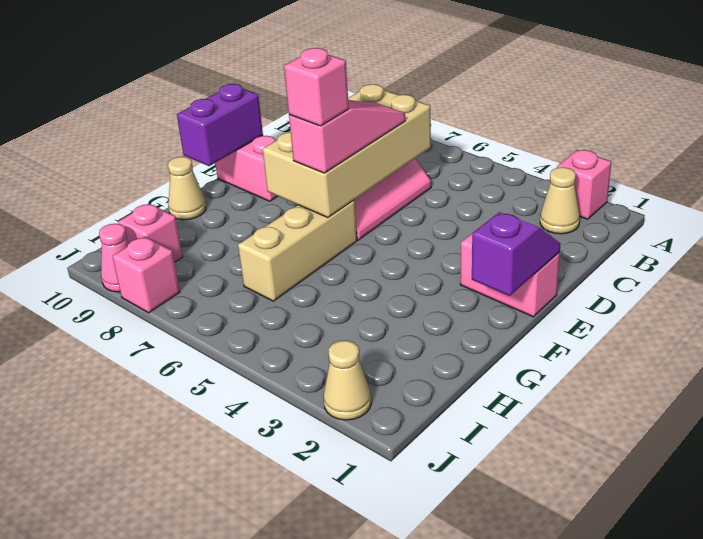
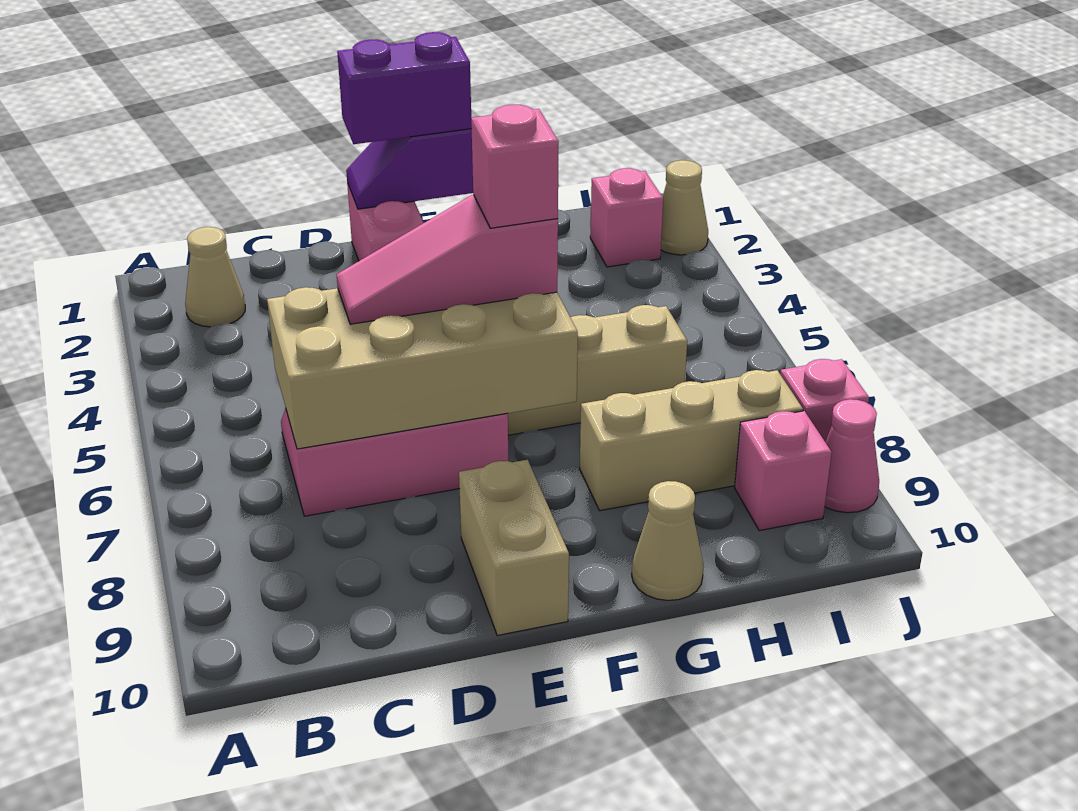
pink brick A2 level 1 -> pink brick I2 level 1
pink brick E9:E10 level 1 -> tan brick E9:E10 level 1
purple brick E10:F10 level 2 -> purple brick E1:F1 level 3
none -> tan brick G8:I8 level 1

